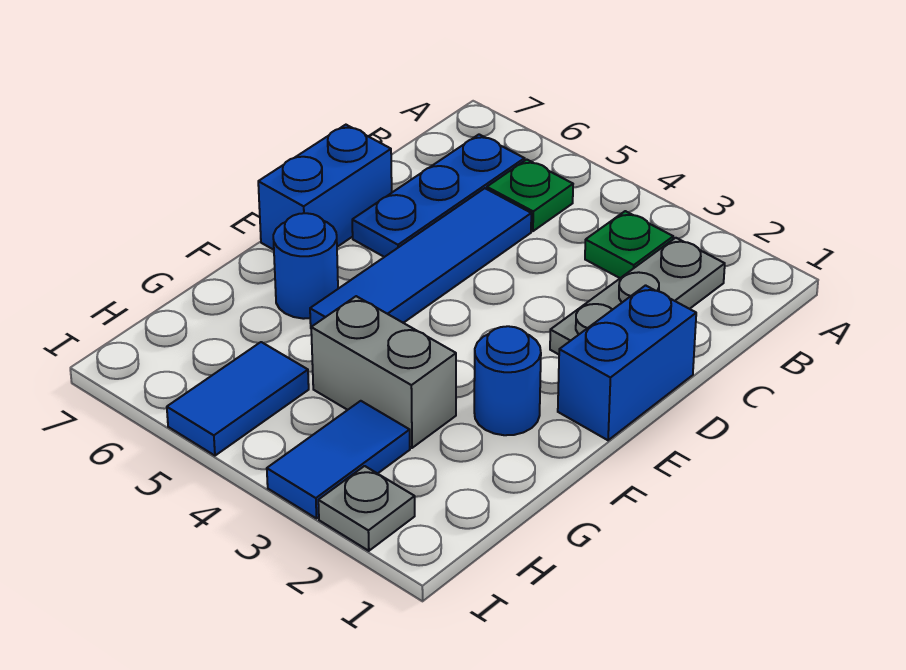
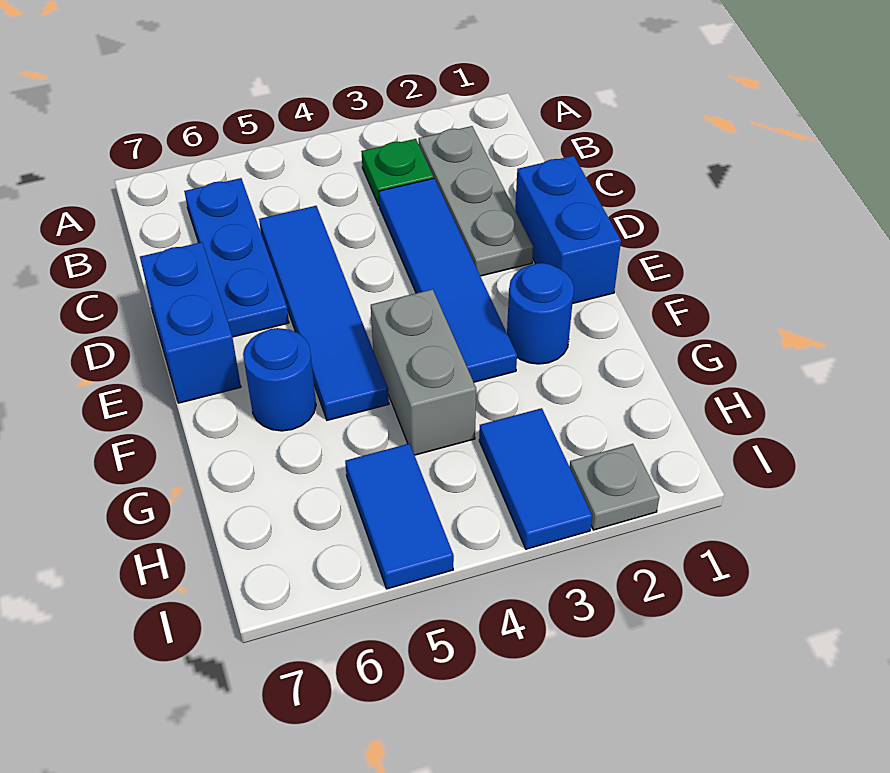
green plate B5 level 1 -> none
none -> blue tile C3:F3 level 1
grey brick G3:G4 level 1 -> grey brick F4:G4 level 1

